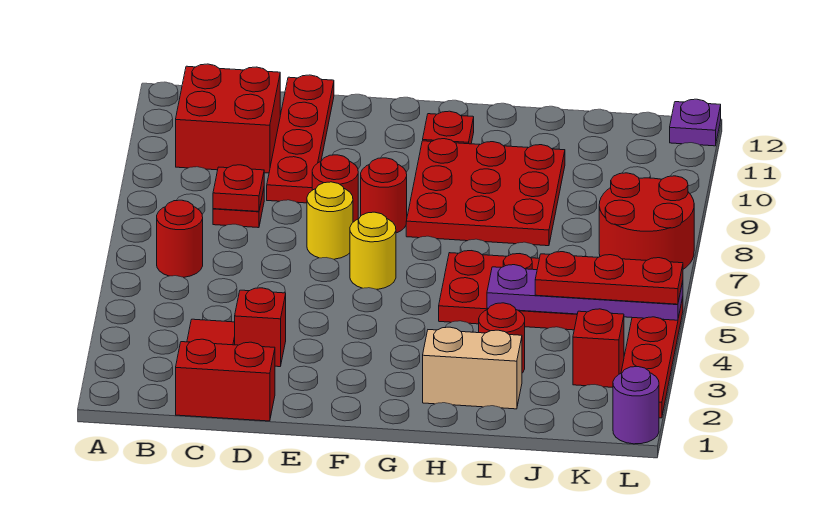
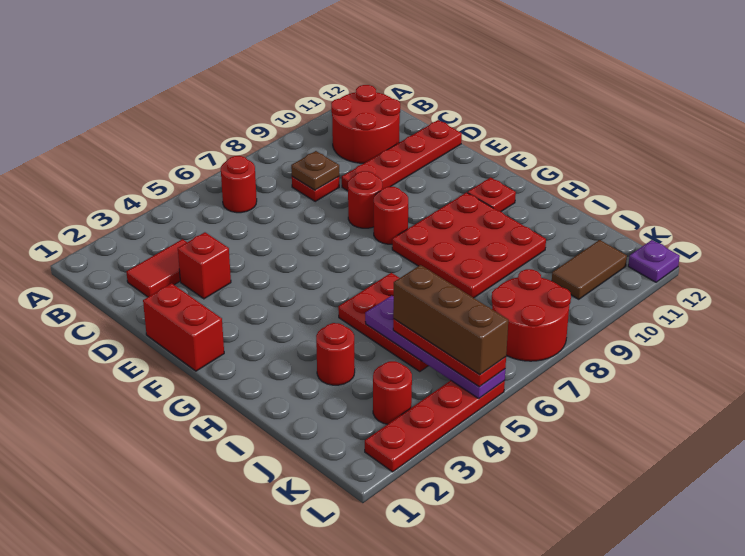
red brick B10:C11 level 1 -> red round brick B10:C11 level 1
red brick C1:D1 level 1 -> red brick E1:F1 level 1
red plate C8 level 2 -> brown plate C8 level 2
yellow round brick E7 level 1 -> none
yellow round brick F6 level 1 -> none
tan brick H2:I2 level 1 -> none
none -> brown brick J5:L5 level 4
red brick K3 level 1 -> red round brick K3 level 1
none -> brown tile K10:K11 level 1
purple round brick L1 level 1 -> none

